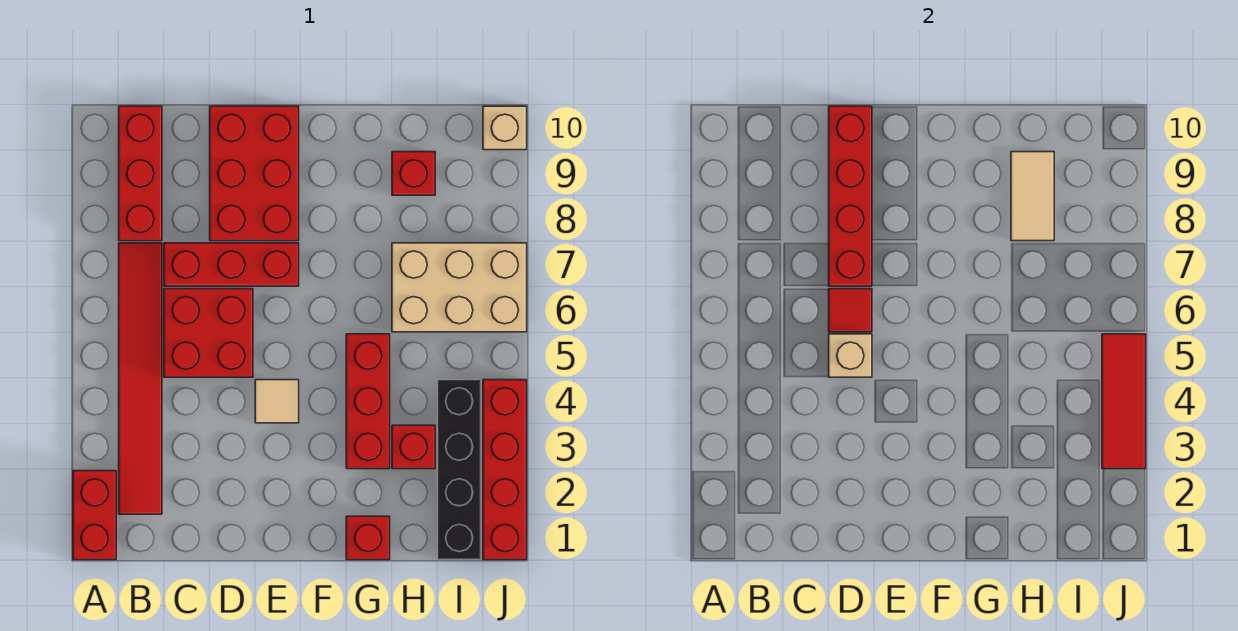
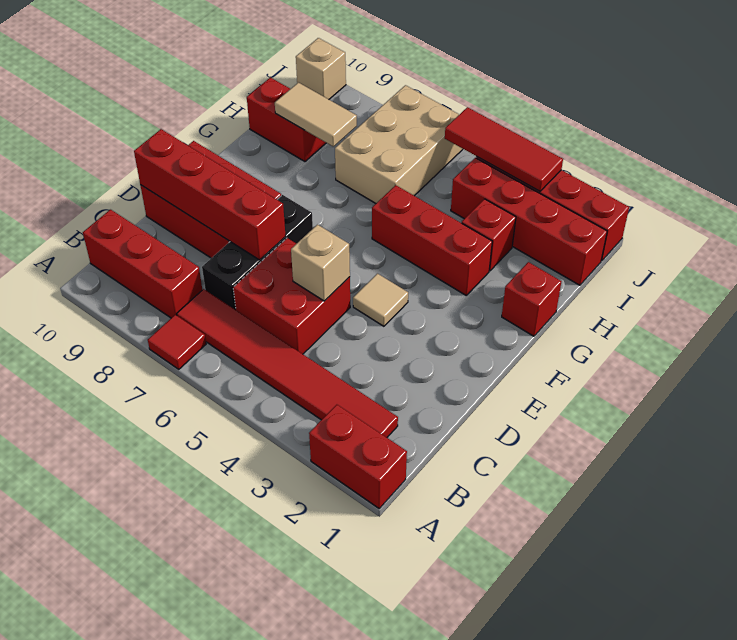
red brick C7:E7 level 1 -> black brick C7:E7 level 1
red tile D6 level 2 -> red tile A7 level 1
red brick H9 level 1 -> red brick H9:H10 level 1
black brick I1:I4 level 1 -> red brick I1:I4 level 1

